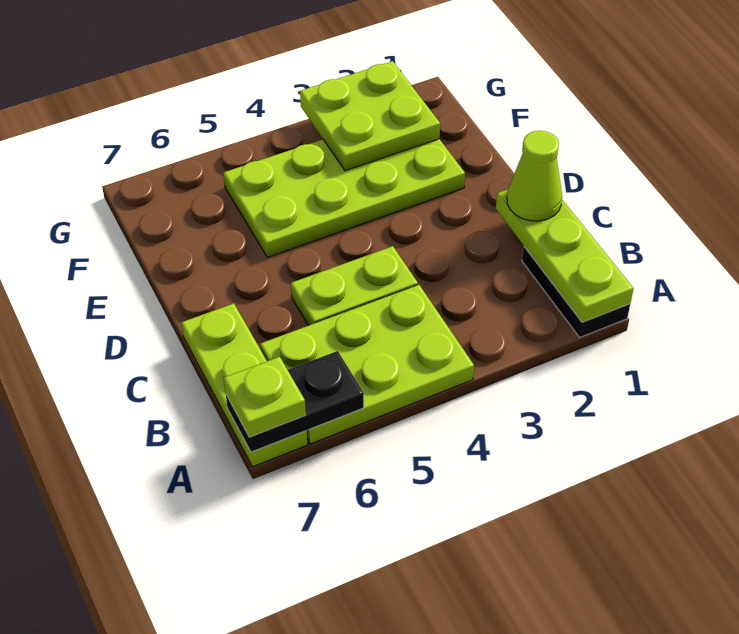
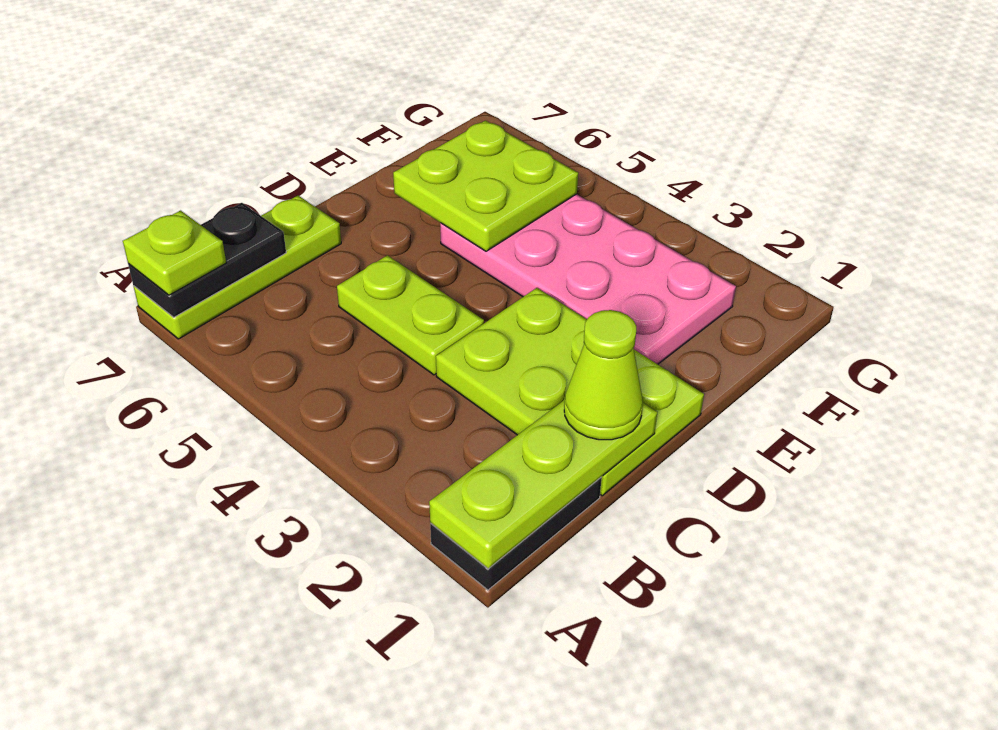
lime plate A4:B6 level 1 -> lime plate C1:D3 level 1
black plate A6:A7 level 2 -> black plate A7:B7 level 2
lime plate E2:F5 level 1 -> pink plate E2:F5 level 1
lime plate F2:G3 level 2 -> lime plate E5:F6 level 2

